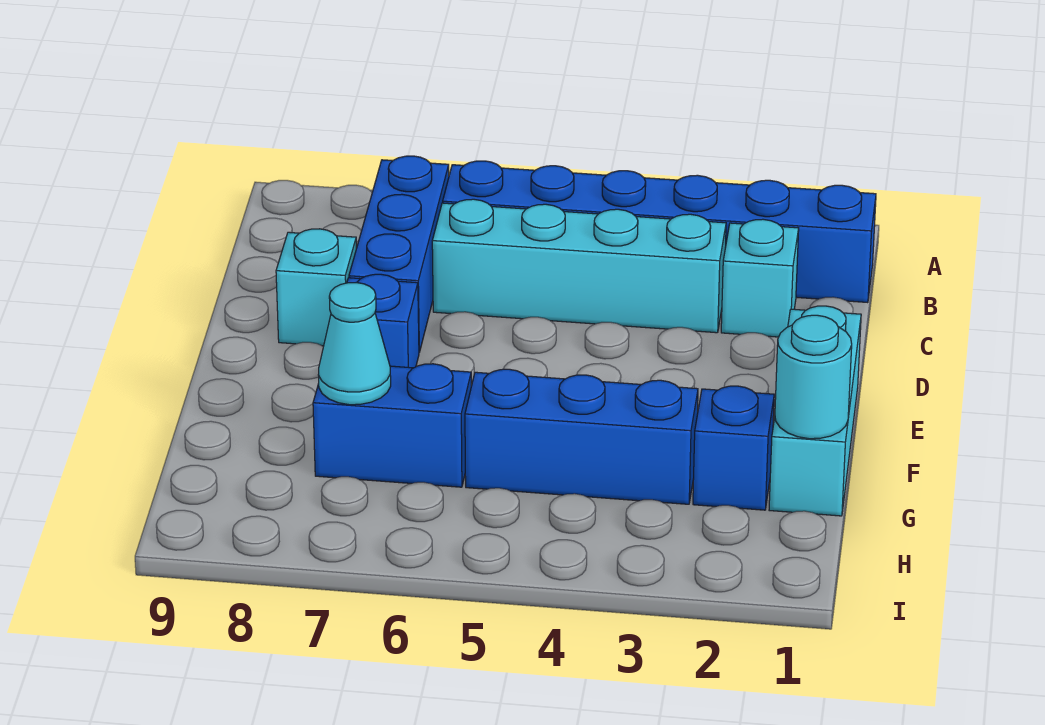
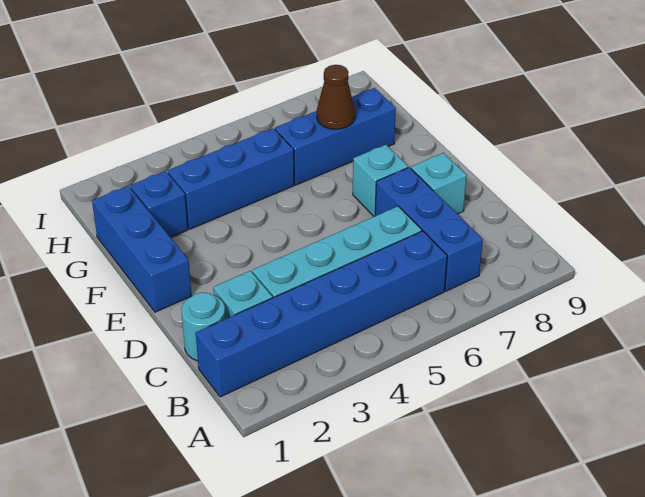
cyan brick E1:G1 level 1 -> blue brick E1:G1 level 1
blue brick E7 level 1 -> cyan brick E7 level 1
cyan round brick G1 level 2 -> cyan round brick C1 level 1
blue brick G6:G7 level 1 -> blue brick G6:G8 level 1
cyan cone G7 level 2 -> brown cone G7 level 2

